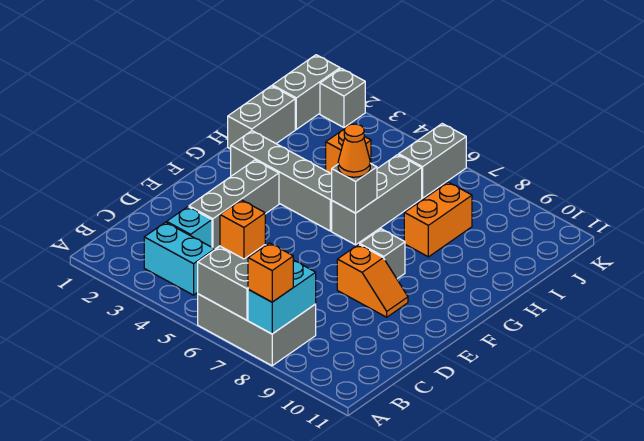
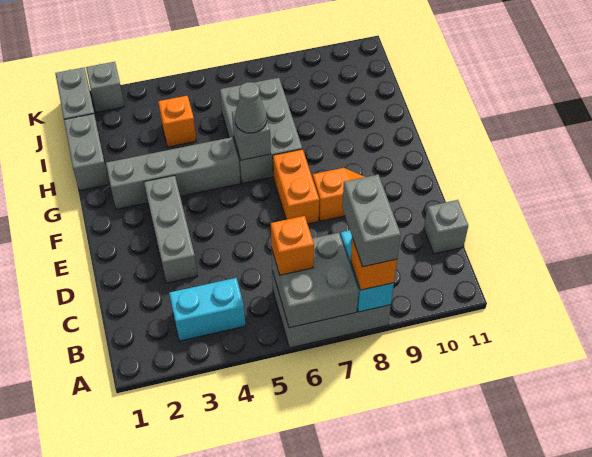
cyan brick C3 level 1 -> none
grey brick F8 level 1 -> grey brick C11 level 1
grey brick G6:I6 level 1 -> grey brick G6:I7 level 1
orange cone G6 level 3 -> grey cone G6 level 3
orange brick H8:I8 level 1 -> orange brick E7:F7 level 1
grey brick J6:K6 level 1 -> grey brick A8:B8 level 4

